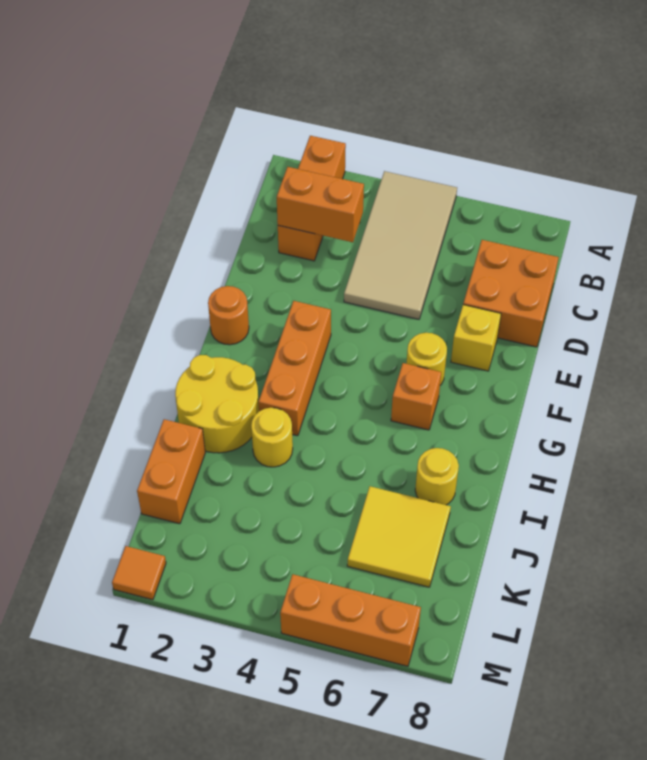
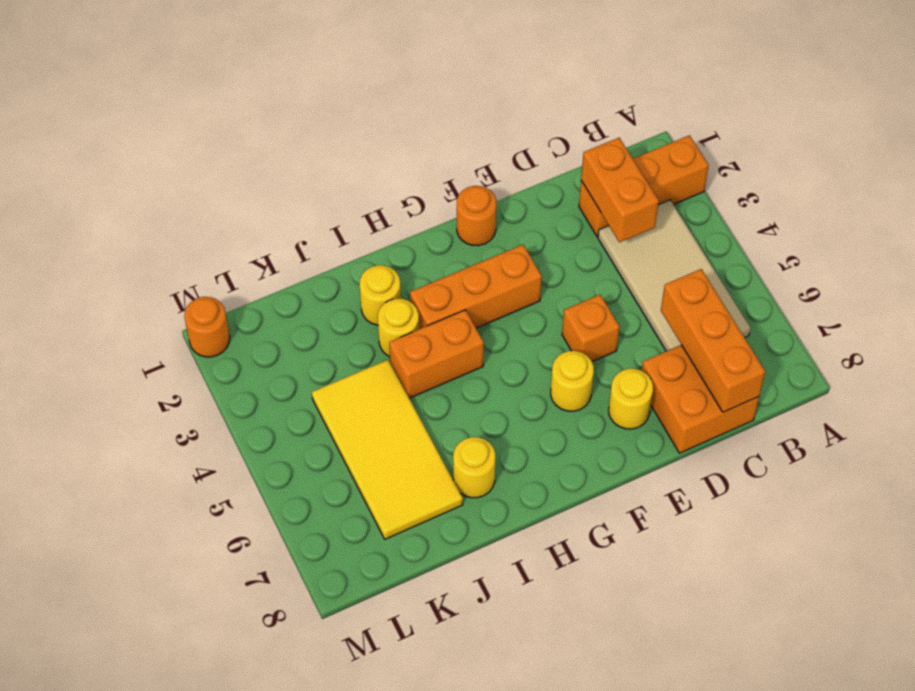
tan tile A4:D5 level 1 -> tan tile B3:C6 level 1
yellow brick E7 level 1 -> yellow round brick E7 level 1
orange brick G6 level 1 -> orange brick E5 level 1
yellow round brick H1:I2 level 1 -> yellow round brick I2 level 1
orange brick J1:K1 level 1 -> orange brick H4:I4 level 1
yellow tile J6:K7 level 1 -> yellow tile J4:K7 level 1
orange tile M1 level 1 -> orange round brick M1 level 1
orange brick M5:M7 level 1 -> orange brick C6:C8 level 2

